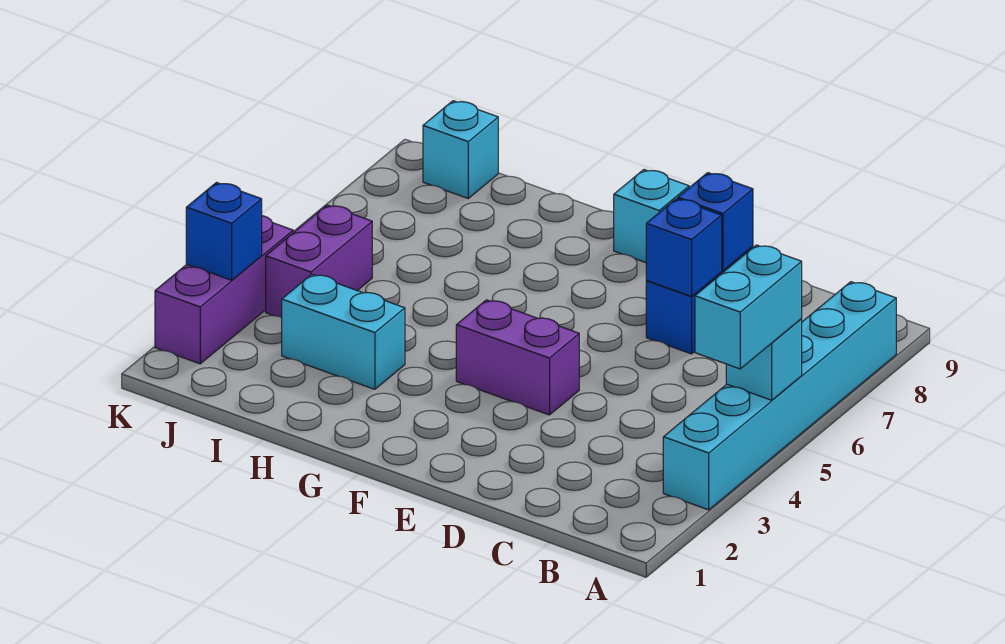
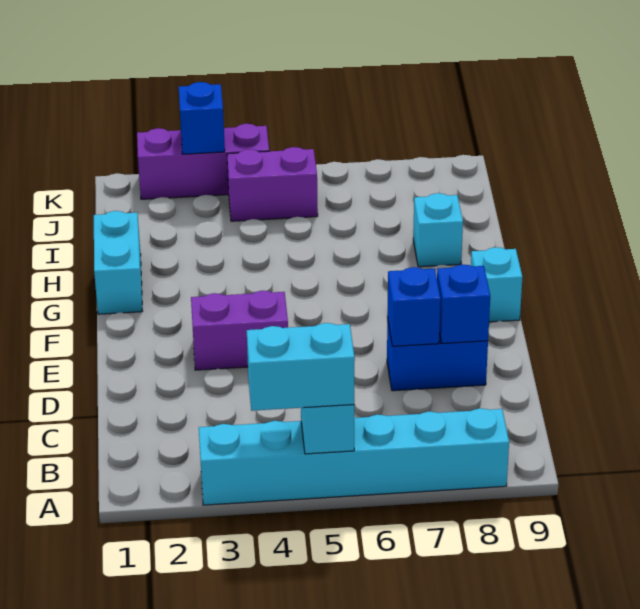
purple brick E4:F4 level 1 -> purple brick E3:E4 level 1
cyan brick H3:I3 level 1 -> cyan brick G1:H1 level 1
cyan brick J9 level 1 -> cyan brick H8 level 1

